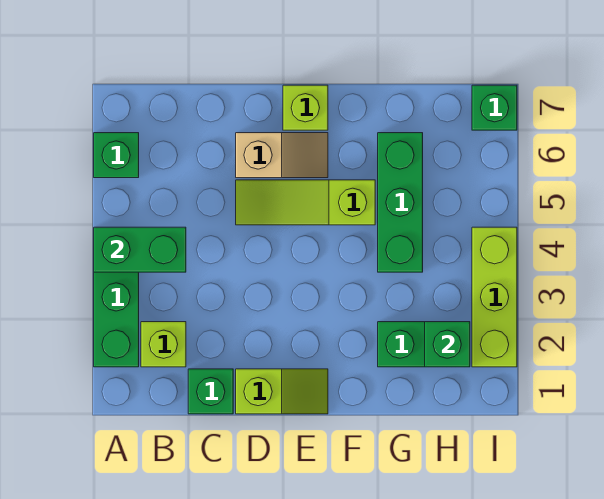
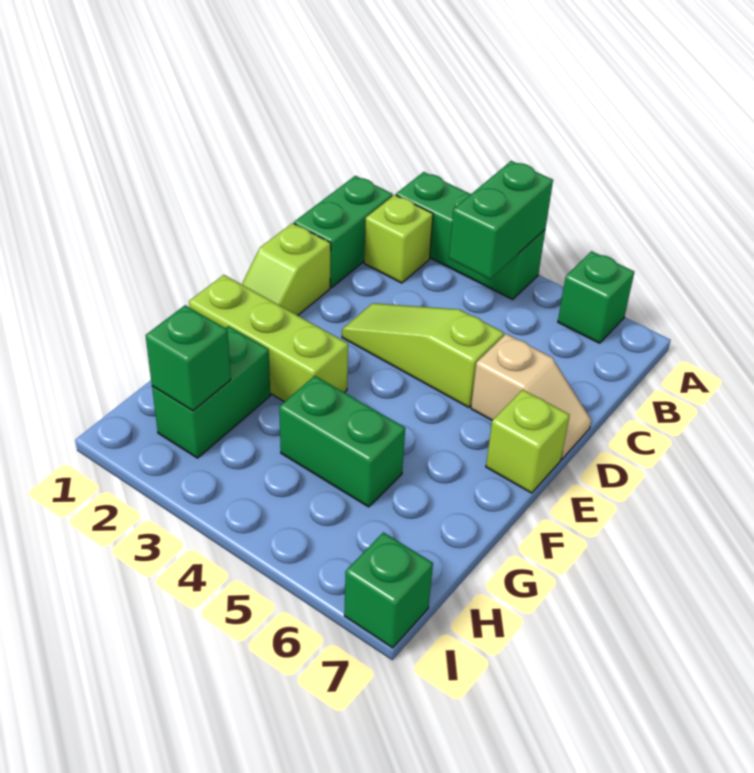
green brick C1 level 1 -> green brick B1:C1 level 1
lime slope D5:F5 level 1 top F -> lime slope D3:D5 level 1 top 5
tan slope D6:E6 level 1 top D -> tan slope D6:D7 level 1 top 6
green brick G4:G6 level 1 -> green brick G4:G5 level 1
lime brick I2:I4 level 1 -> lime brick F1:F3 level 1

